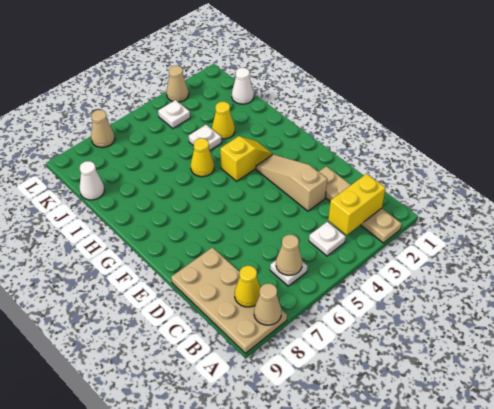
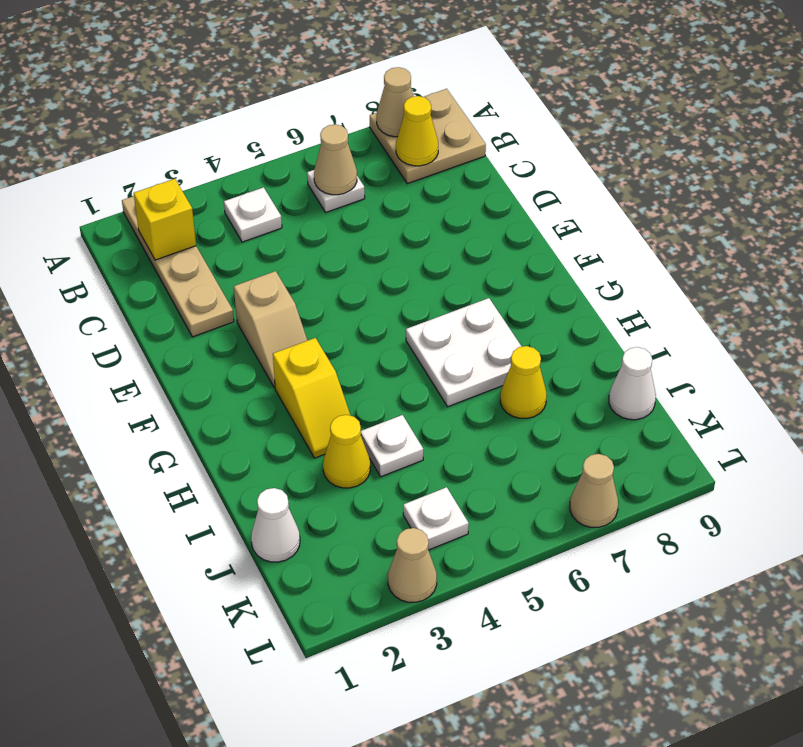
tan plate A8:D9 level 1 -> tan plate A8:B9 level 1
yellow brick B2:B3 level 2 -> yellow brick B2 level 2
tan slope D3:F3 level 1 top D -> tan slope E3:F3 level 1 top E
yellow slope G3:G4 level 1 top 4 -> yellow slope G3:H3 level 1 top G
none -> white plate G6:H7 level 1
yellow cone H5 level 1 -> yellow cone I7 level 1

